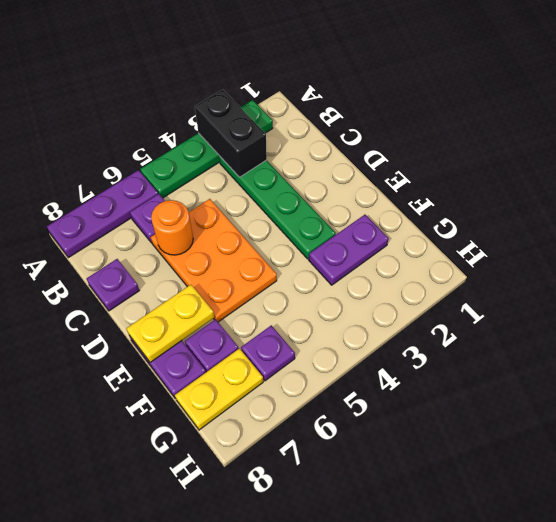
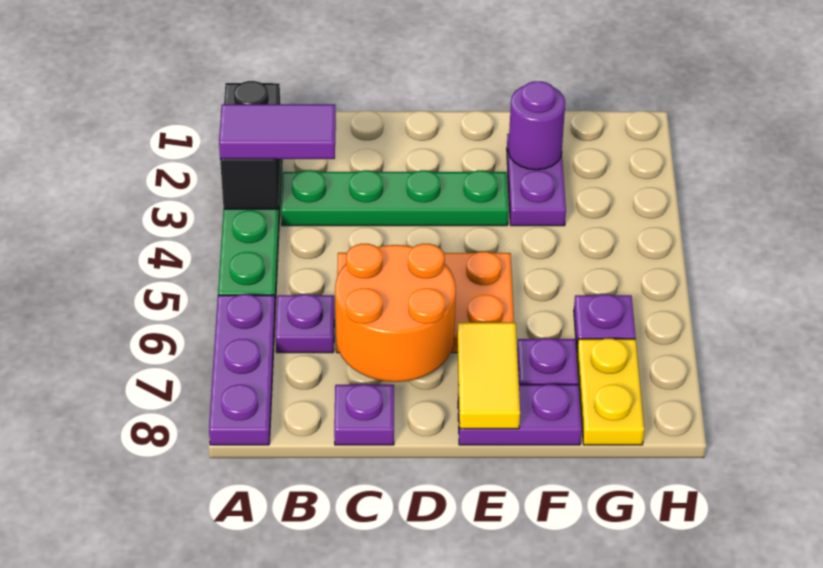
black brick A3:B3 level 2 -> black brick A2:A3 level 2
none -> purple tile A3:B3 level 3
orange round brick C6 level 2 -> orange round brick C6:D7 level 2
yellow plate E7:E8 level 2 -> yellow tile E7:E8 level 2
none -> purple round brick F2 level 2

